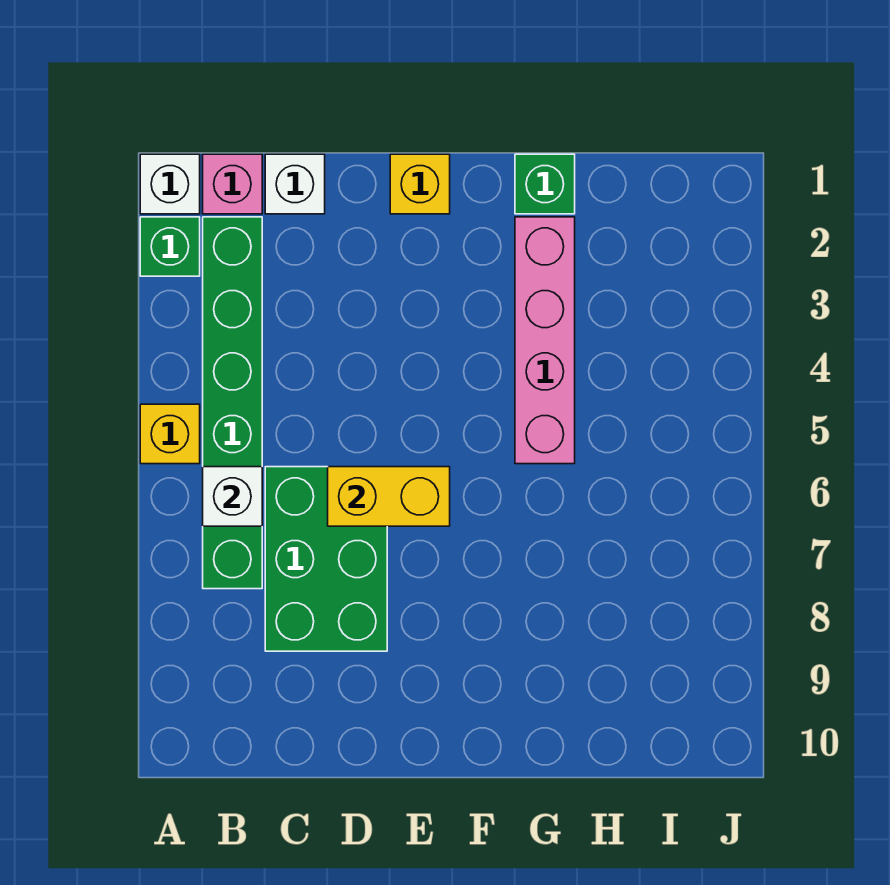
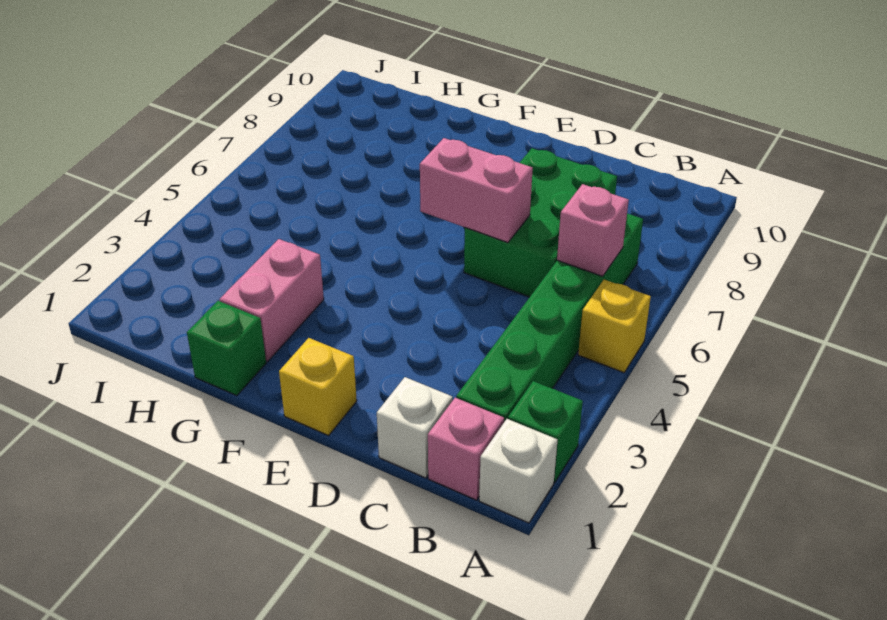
white brick B6 level 2 -> pink brick B6 level 2
yellow brick D6:E6 level 2 -> pink brick D6:E6 level 2
pink brick G2:G5 level 1 -> pink brick G2:G3 level 1

